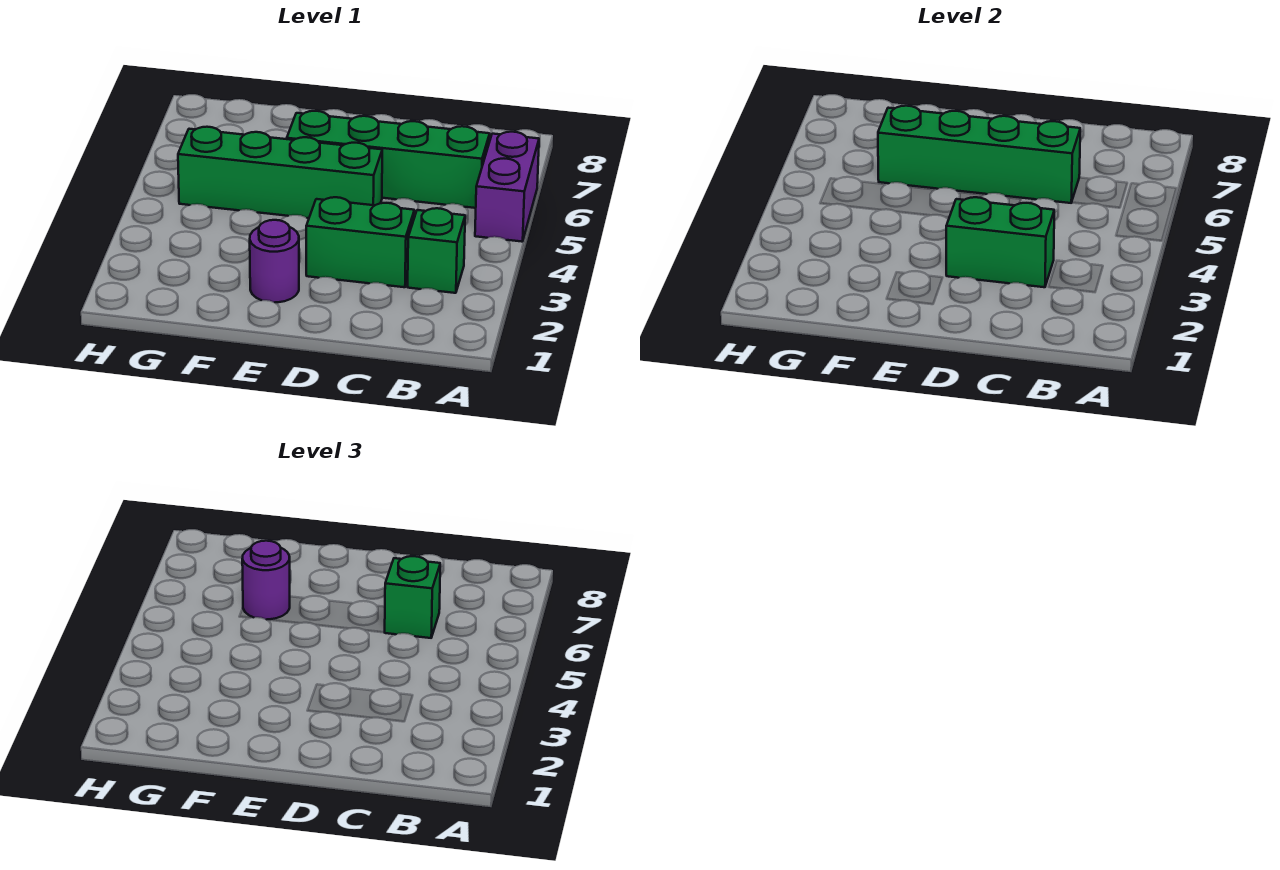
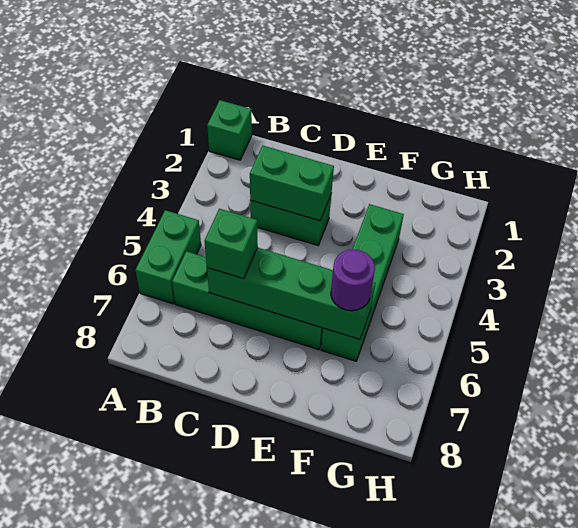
purple brick A5:A6 level 1 -> green brick A5:A6 level 1
green brick B3 level 1 -> green brick A1 level 1
green brick D5:G5 level 1 -> green brick F3:F6 level 1
purple round brick E2 level 1 -> none

